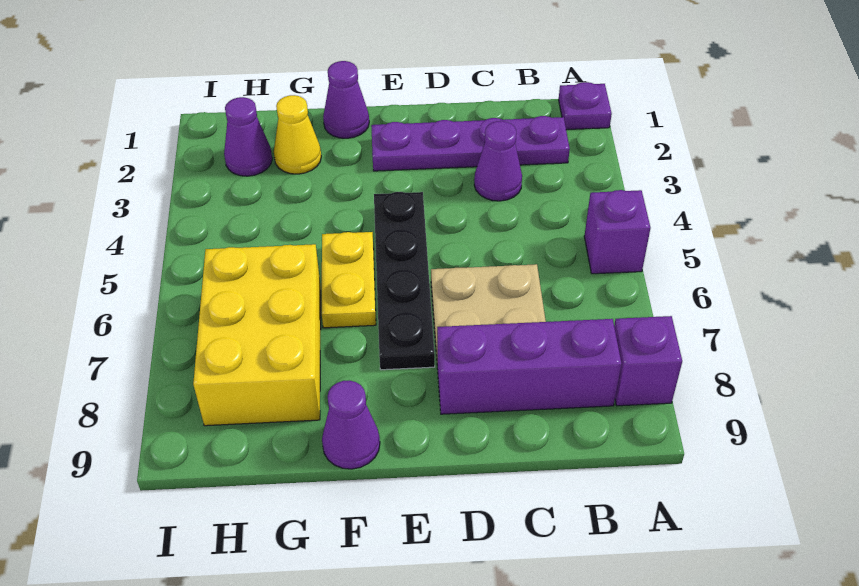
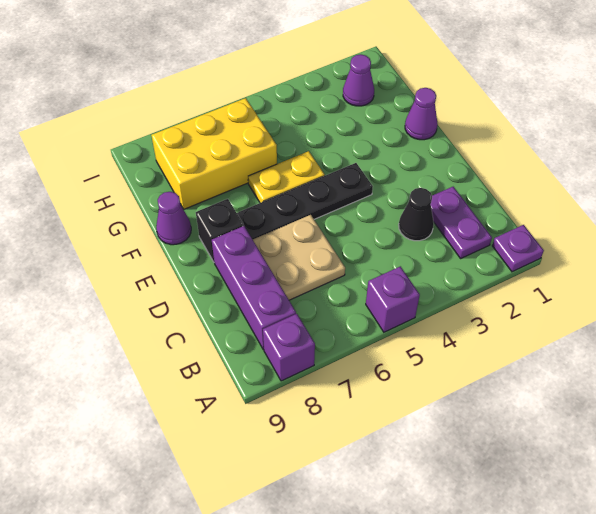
purple plate B2:E2 level 1 -> purple plate B2:C2 level 1
purple cone C3 level 1 -> black cone C3 level 1
none -> black brick E8 level 1
yellow cone G2 level 1 -> none

